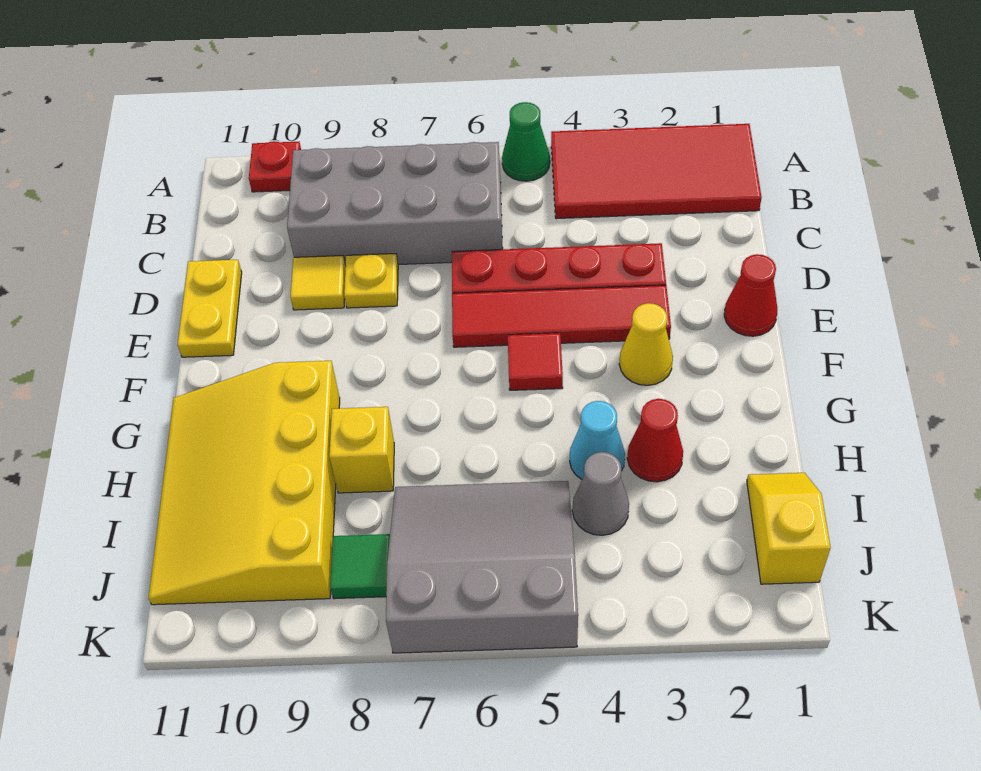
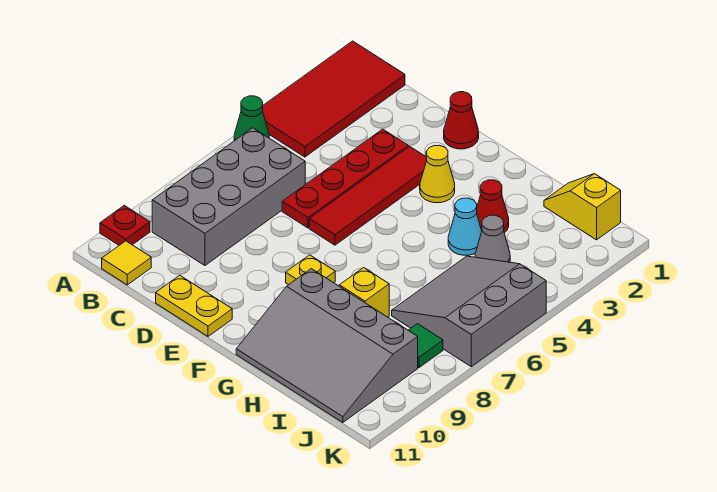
yellow plate D8 level 1 -> yellow plate F8 level 1
yellow tile D9 level 1 -> yellow tile B11 level 1
red tile F5 level 1 -> none
yellow slope G9:J11 level 1 top 9 -> grey slope G9:J11 level 1 top 9

